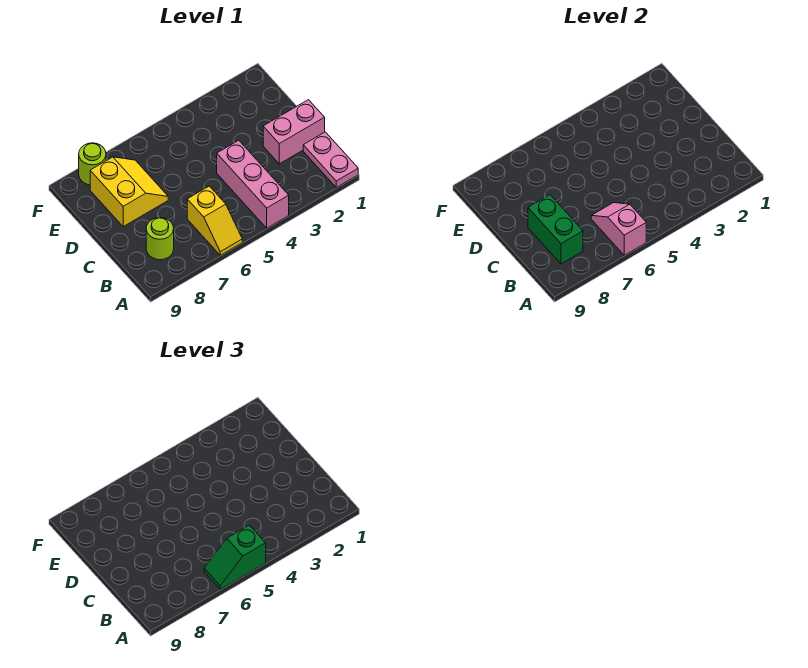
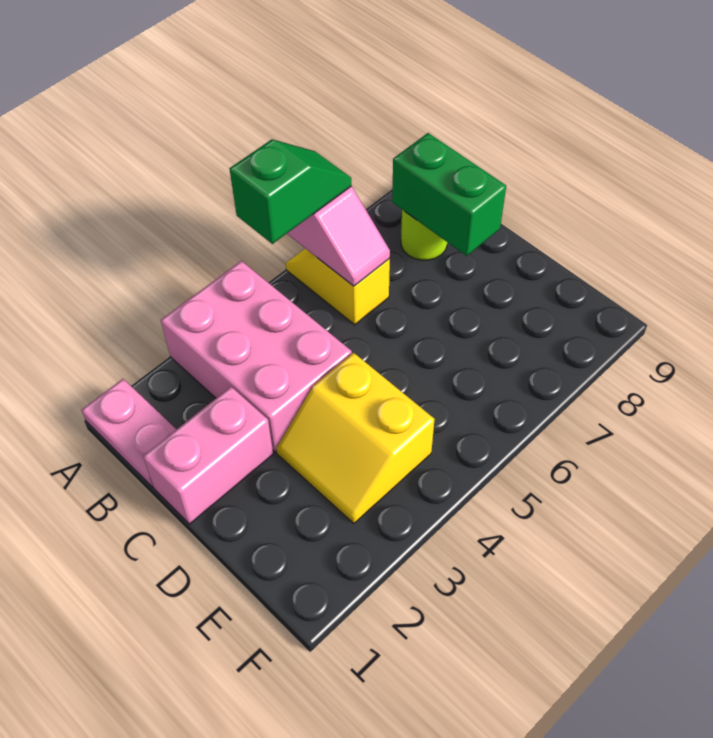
pink brick A4:C4 level 1 -> pink brick A3:C4 level 1
yellow slope D7:E8 level 1 top 8 -> yellow slope D3:E4 level 1 top 4
lime round brick F8 level 1 -> none

